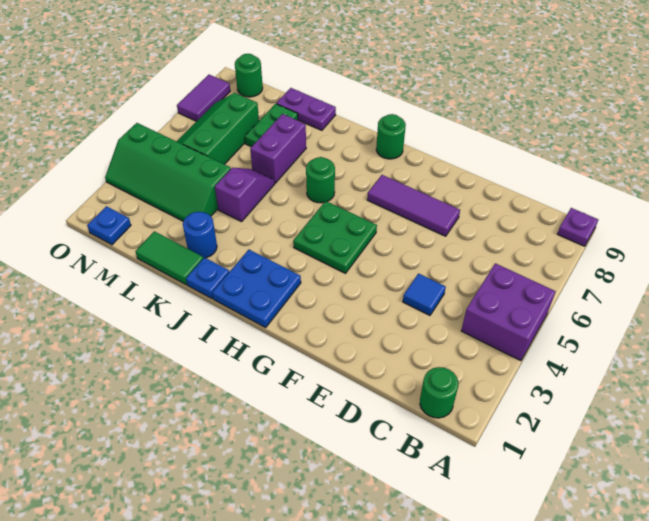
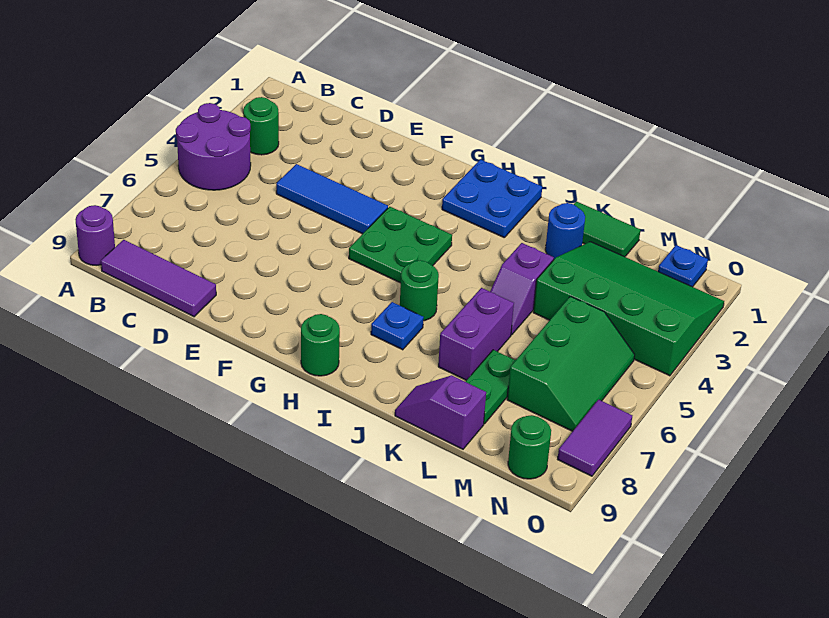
purple brick A4:B5 level 1 -> purple round brick A4:B5 level 1
purple plate A9 level 1 -> purple round brick A9 level 1
green round brick B1 level 1 -> green round brick B3 level 1
blue tile D4 level 1 -> blue tile D4:F4 level 1
purple tile E7:G7 level 1 -> purple tile B9:D9 level 1
blue plate J1 level 1 -> blue plate I7 level 1
purple plate K9:L9 level 1 -> purple slope K9:L9 level 1 top L
green slope L3:O4 level 1 top 4 -> green slope L2:O4 level 1 top 4

